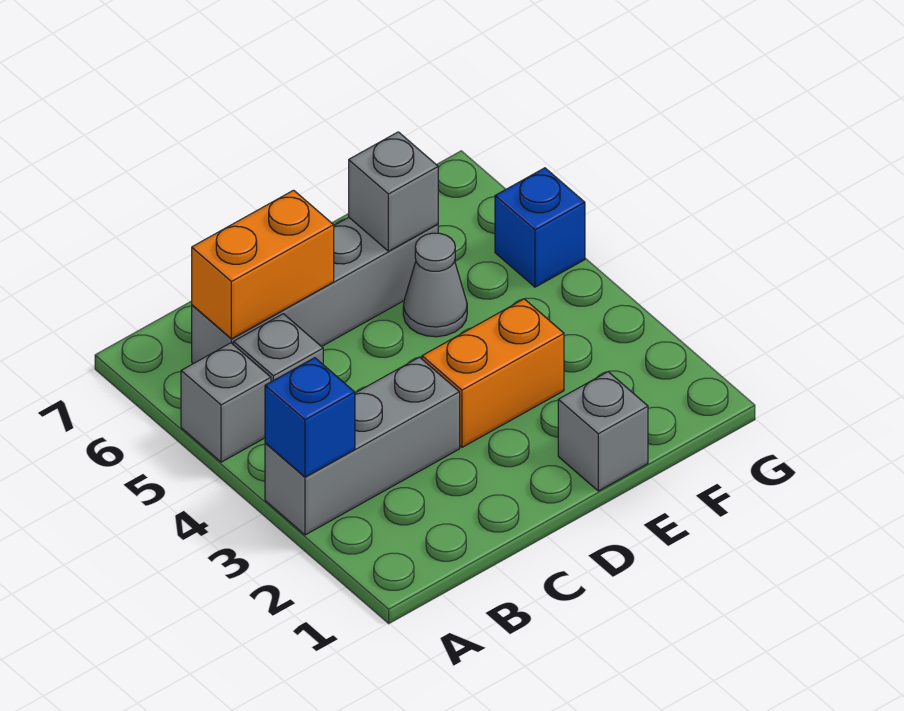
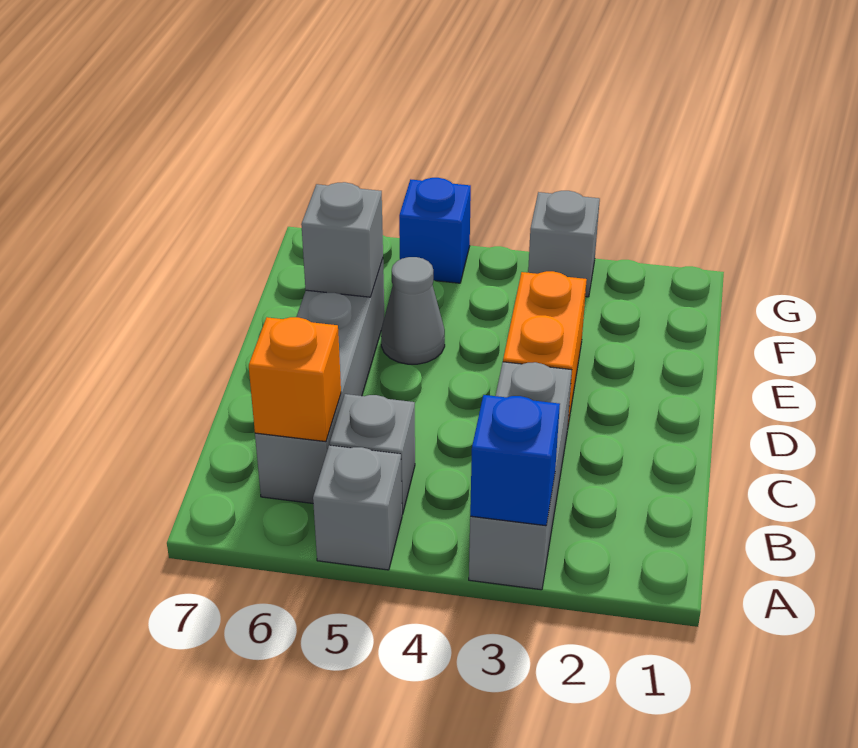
orange brick B6:C6 level 2 -> orange brick B6 level 2
grey brick E1 level 1 -> grey brick G3 level 1

